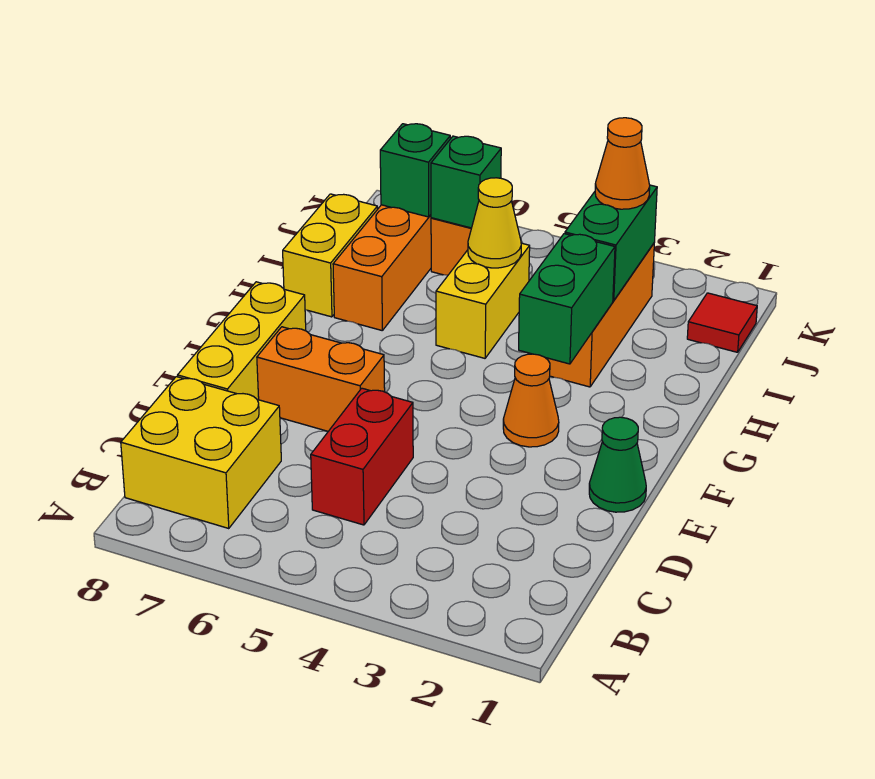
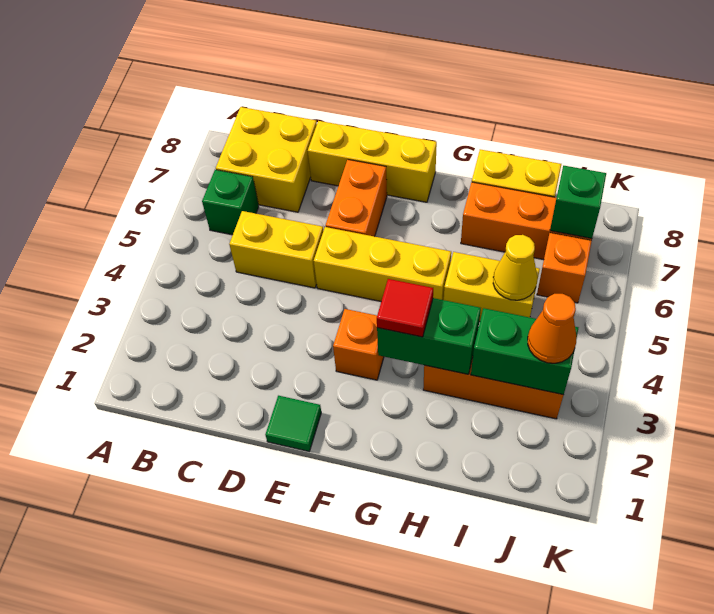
red brick C5:D5 level 1 -> yellow brick C5:D5 level 1
green cone E1 level 1 -> green tile E1 level 1
none -> yellow brick E5:G5 level 1
orange cone F3 level 1 -> orange brick F3 level 1
red tile J1 level 1 -> red tile G3 level 3
green brick J6 level 2 -> green brick B6 level 1

